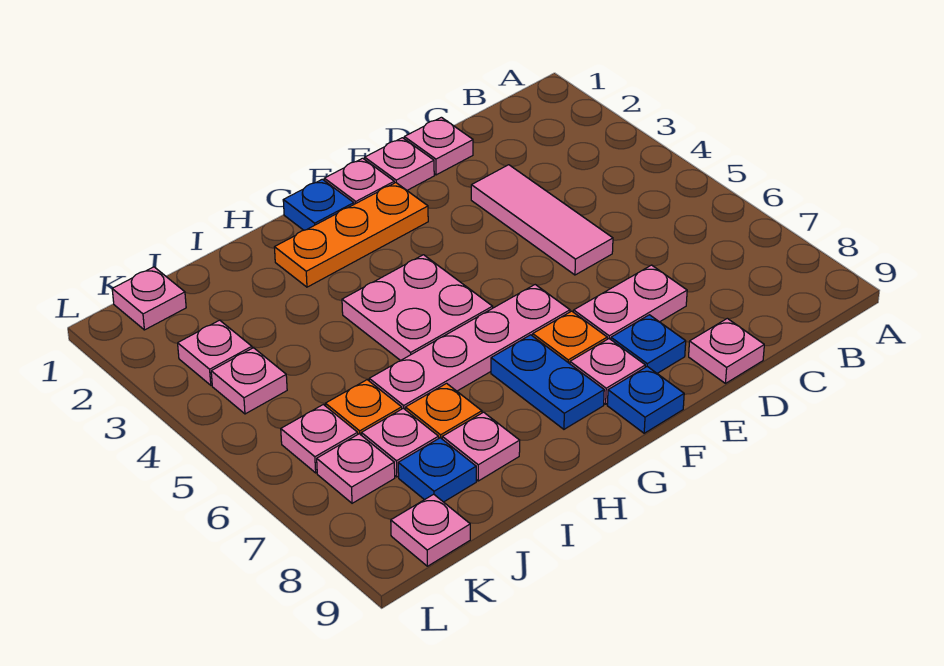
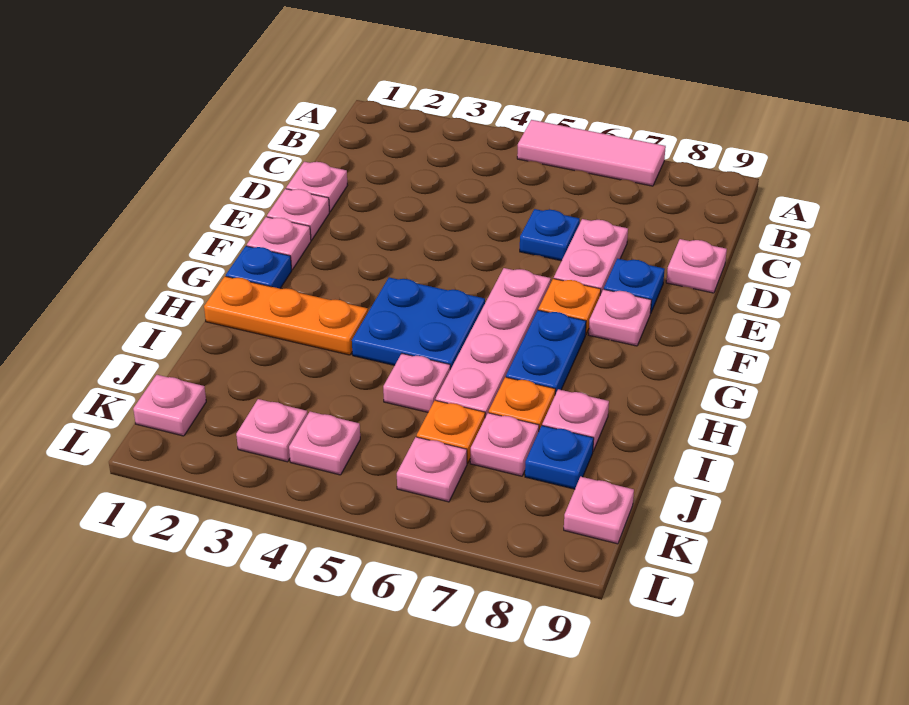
pink tile D3:D5 level 1 -> pink tile A5:A7 level 1
orange plate F2:H2 level 1 -> orange plate H1:H3 level 1
blue plate F9 level 1 -> blue plate D6 level 1
pink plate G4:H5 level 1 -> blue plate G4:H5 level 1
blue plate G7:G8 level 1 -> blue plate G7:H7 level 1
pink plate K7 level 1 -> pink plate I5 level 1

